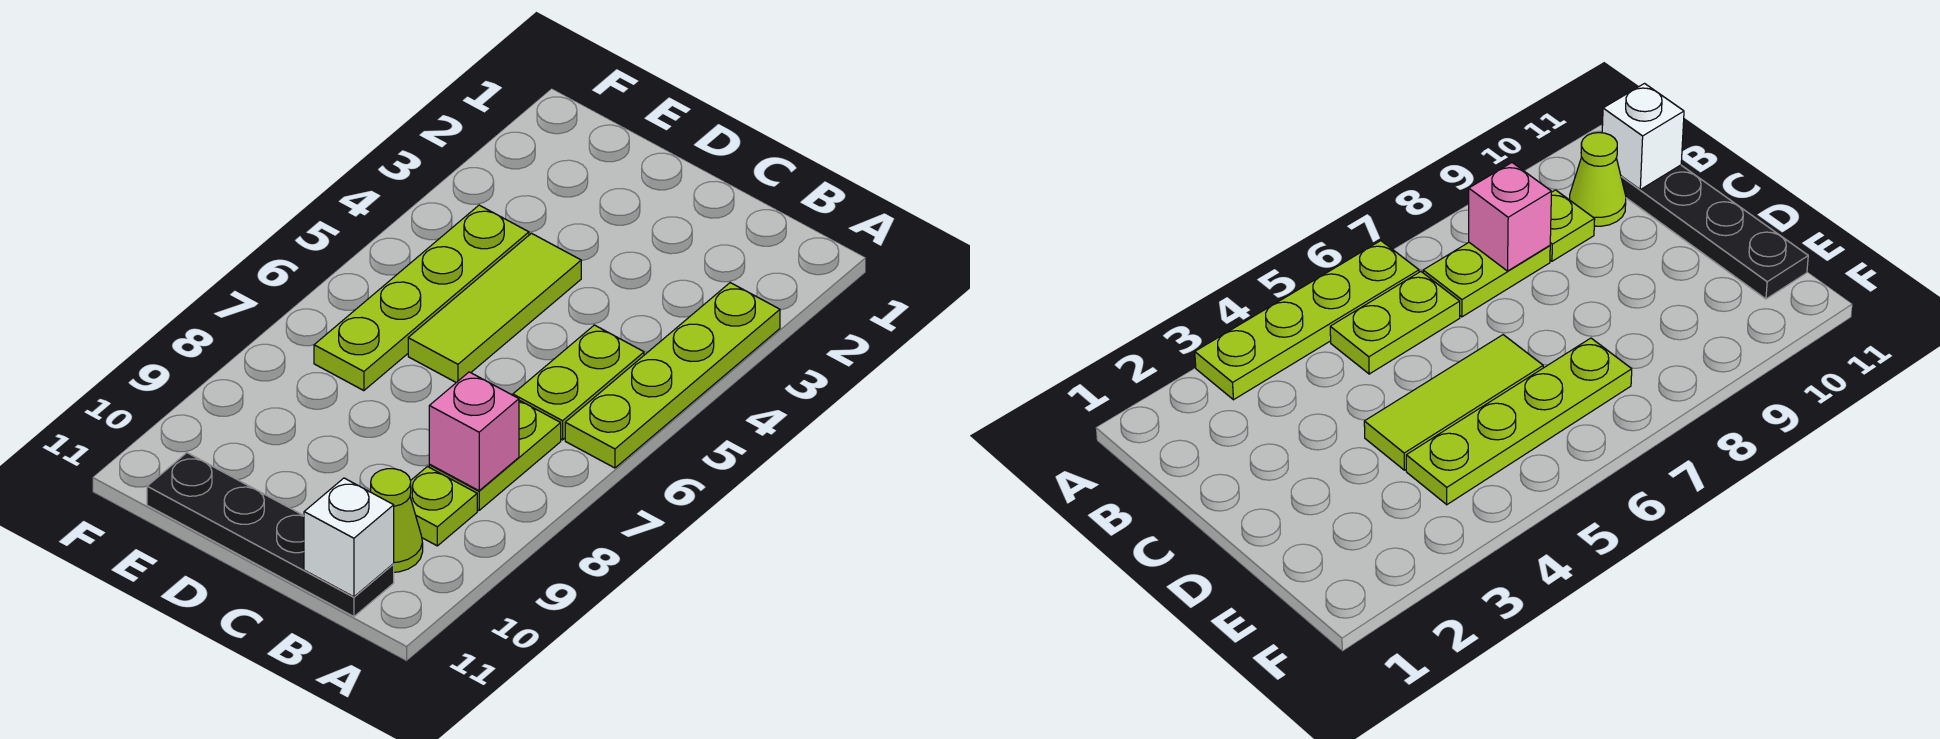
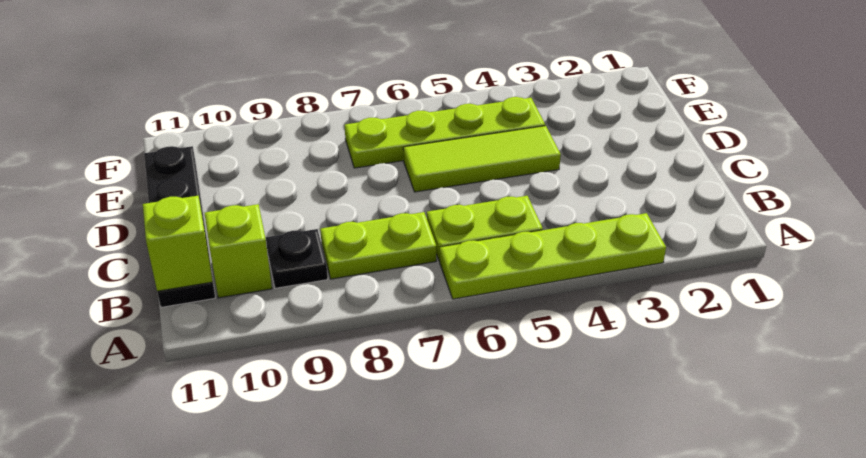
pink brick B8 level 2 -> none
lime plate B9 level 1 -> black plate B9 level 1
lime cone B10 level 1 -> lime brick B10 level 1
white brick B11 level 2 -> lime brick B11 level 2

